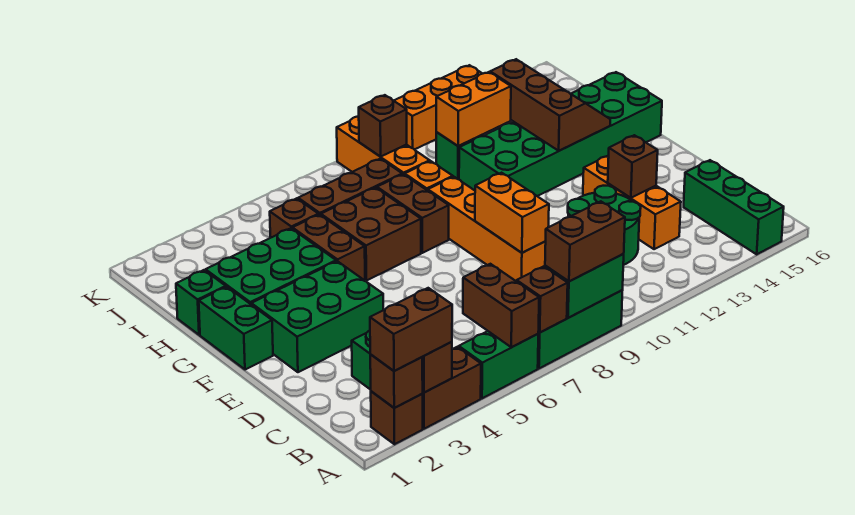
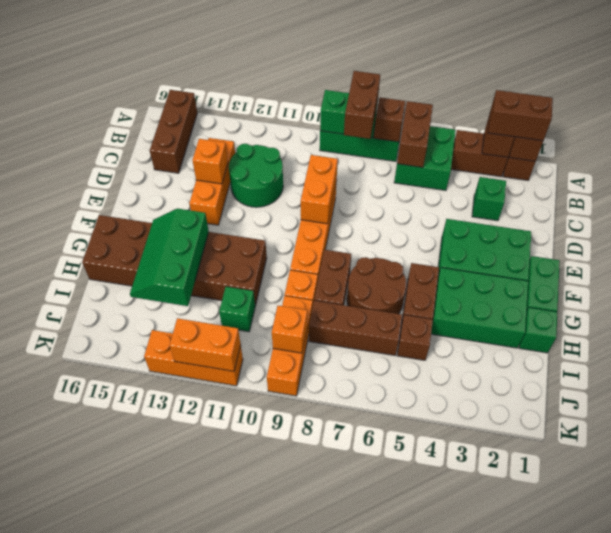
green brick A5:A6 level 1 -> green brick A5:B6 level 1
brown brick A8:A9 level 3 -> brown brick A8:B8 level 3
green brick A15:C15 level 1 -> brown brick A15:C15 level 1
brown brick D13 level 2 -> orange brick D13 level 2
brown brick G6:H7 level 1 -> brown round brick G6:H7 level 1
green brick G11:H16 level 1 -> brown brick G11:H16 level 1
brown slope G13:I14 level 2 top 13 -> green slope G13:I14 level 2 top 13
orange brick I11:I12 level 2 -> orange brick K11:K12 level 2
brown brick J9 level 2 -> orange brick J9 level 2

